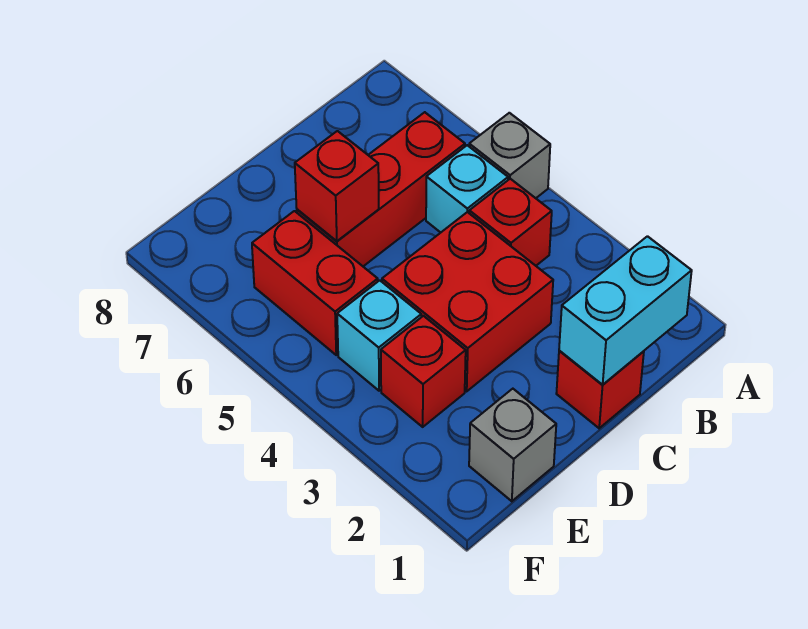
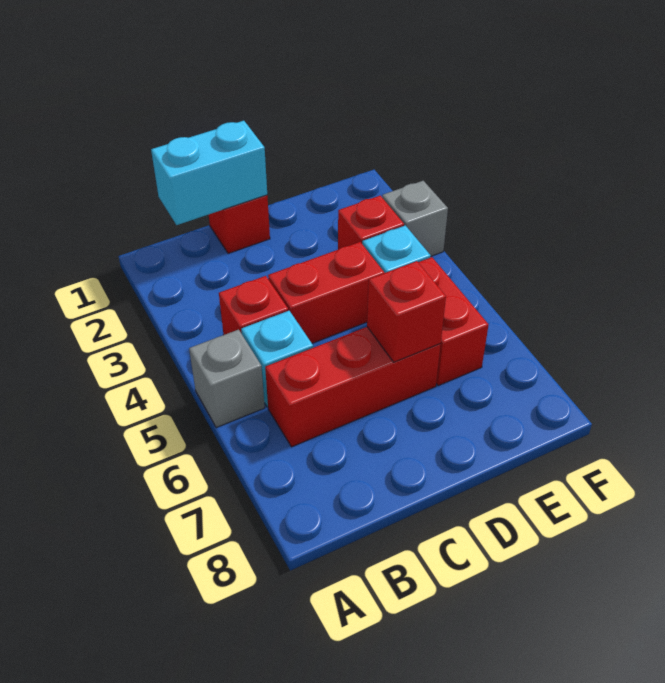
red brick C3:D4 level 1 -> red brick C4:D4 level 1
grey brick E1 level 1 -> grey brick F3 level 1

